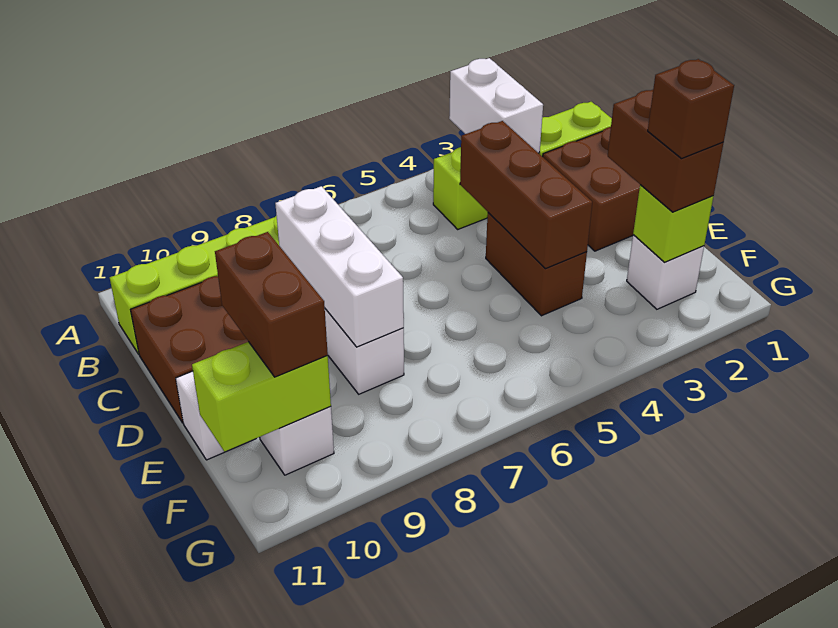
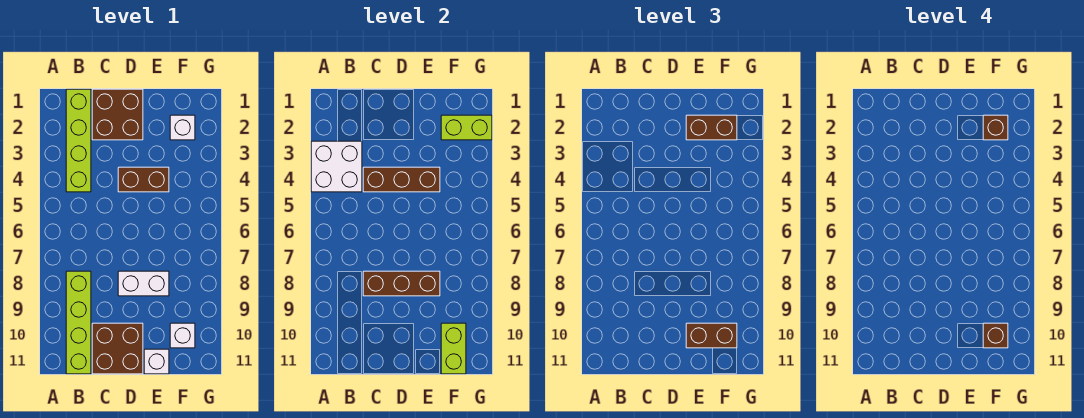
white brick A3:B3 level 2 -> white brick A3:B4 level 2
white brick C8:E8 level 2 -> brown brick C8:E8 level 2
lime brick F2 level 2 -> lime brick F2:G2 level 2
none -> brown brick F10 level 4

